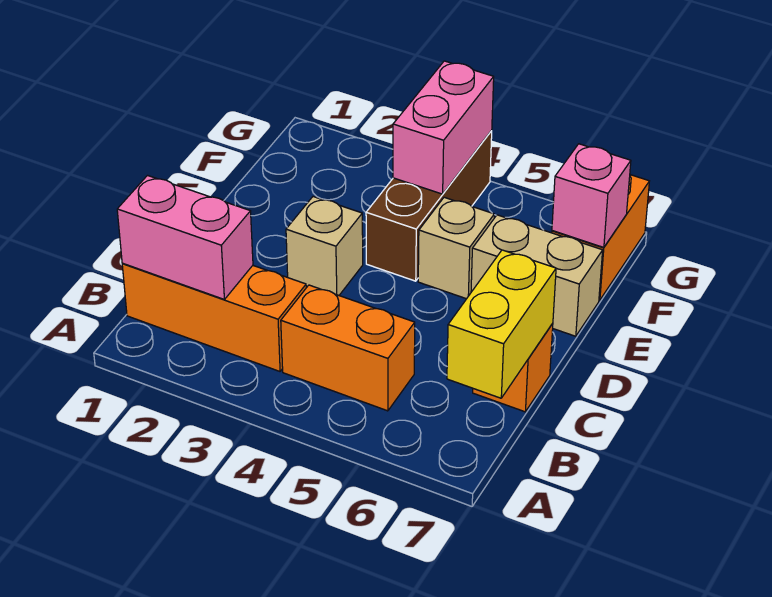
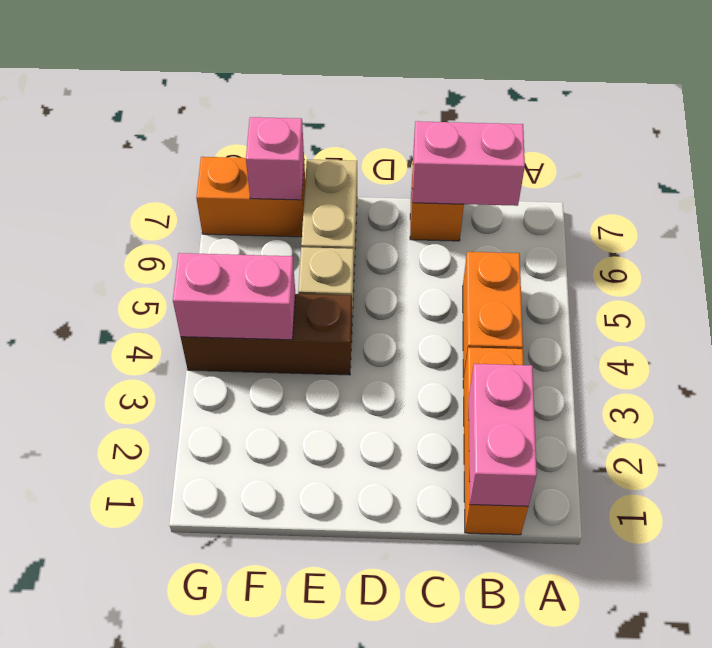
yellow brick B7:C7 level 2 -> pink brick B7:C7 level 2
tan brick D3 level 1 -> none

